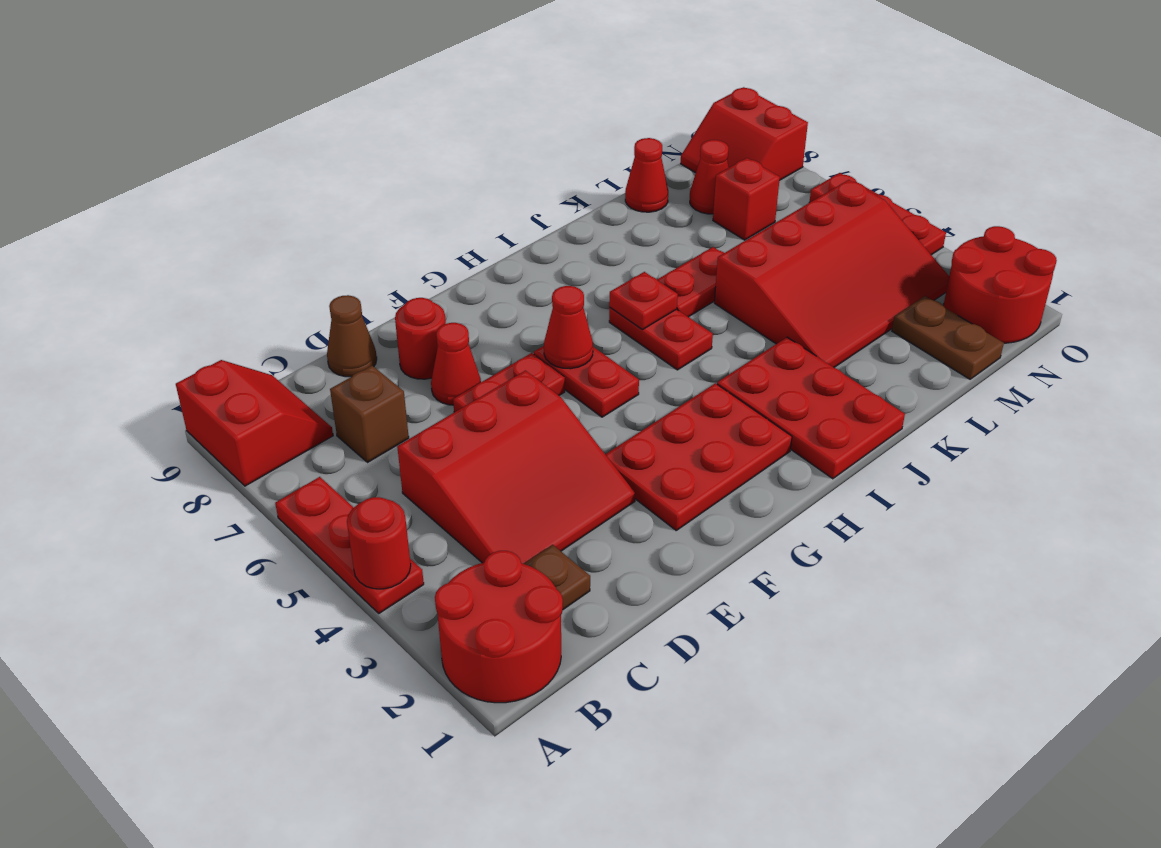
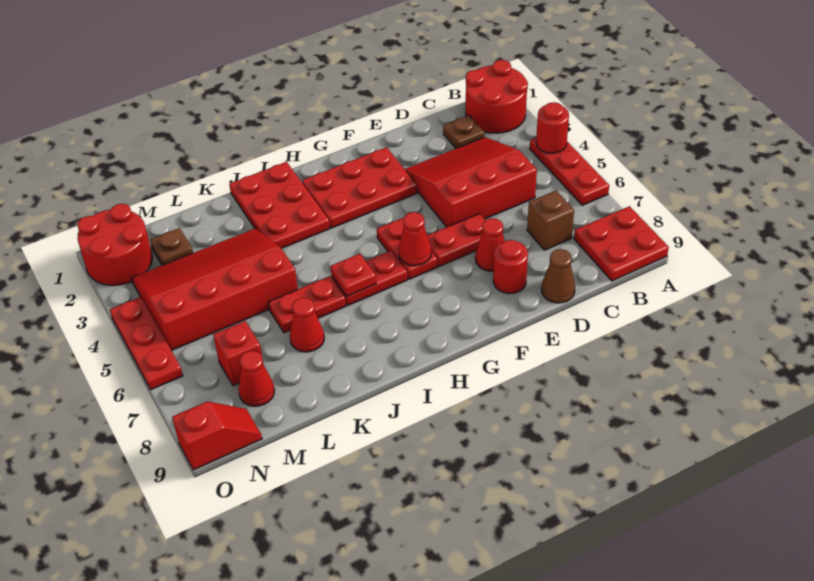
red slope A8:B9 level 1 top A -> red plate A8:B9 level 1
red plate I5:I6 level 1 -> red plate H6:I6 level 1
red cone L9 level 1 -> red cone K7 level 1
brown plate M1:M2 level 1 -> brown plate M2 level 1
red slope N8:O9 level 1 top O -> red slope N9:O9 level 1 top O

